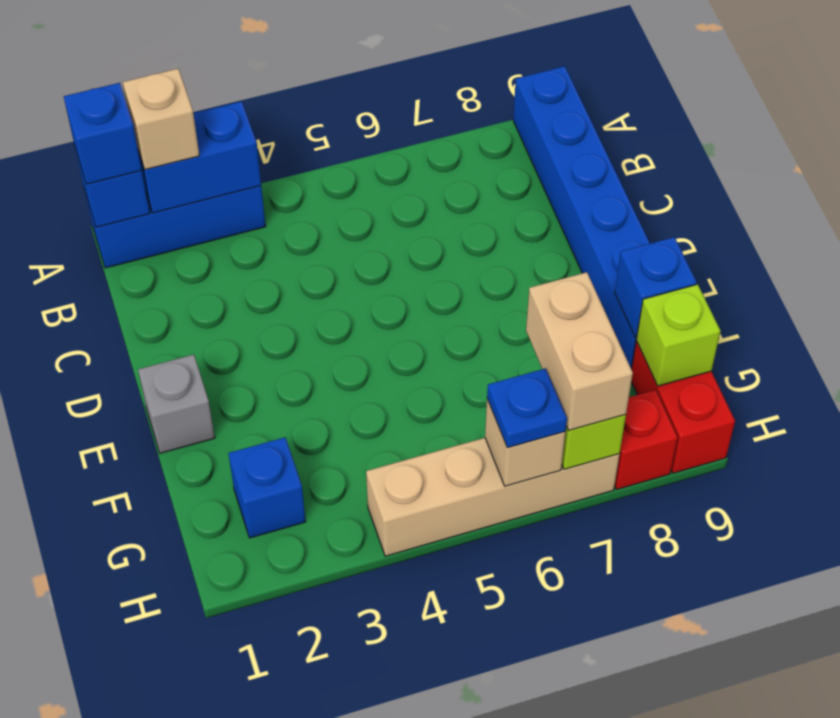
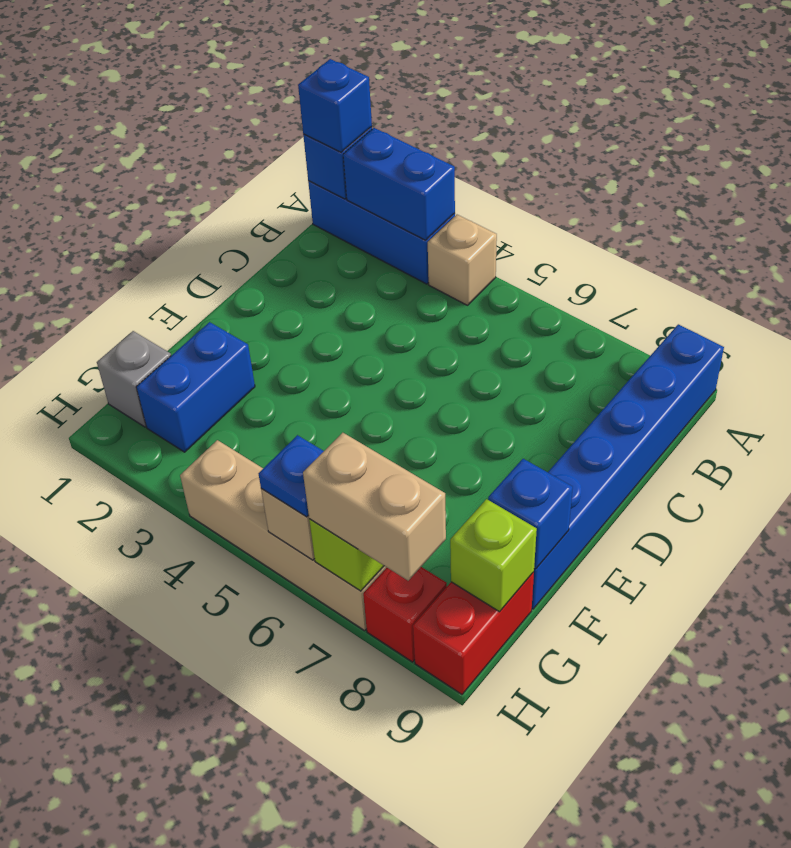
tan brick A2 level 3 -> tan brick A4 level 1
grey brick E1 level 1 -> grey brick G1 level 1
blue brick G2 level 1 -> blue brick F2:G2 level 1
tan brick G7:H7 level 3 -> tan brick H7:H8 level 3

